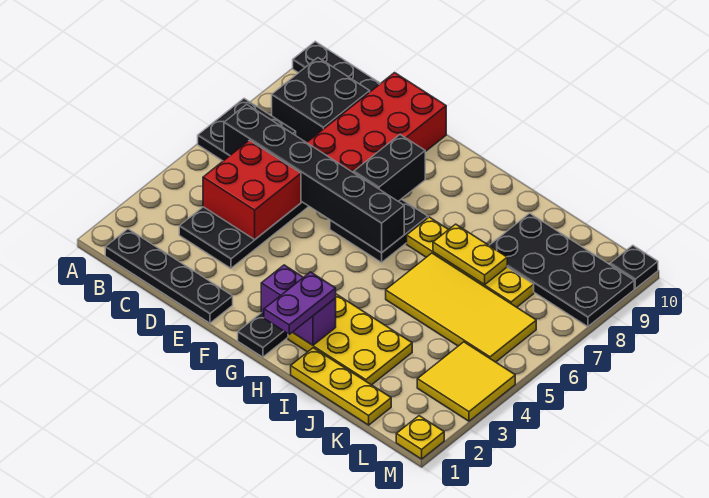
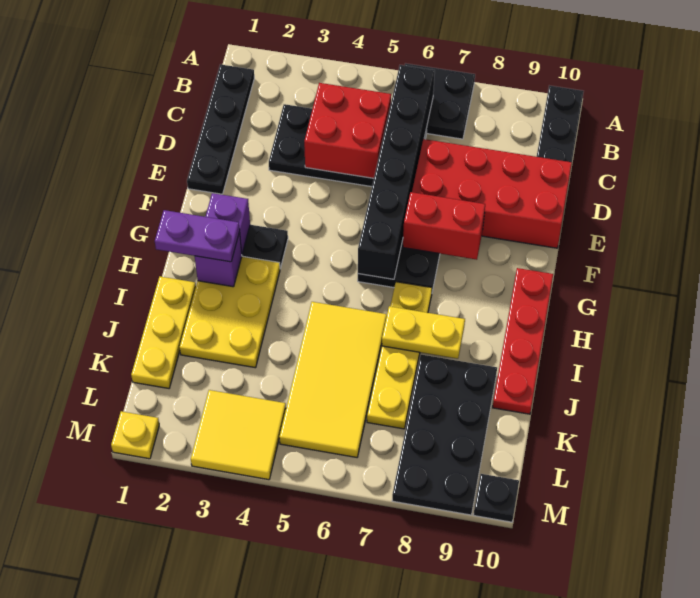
black brick B8:C9 level 1 -> none
black brick F7:F8 level 2 -> red brick F7:F8 level 2
none -> red plate G10:J10 level 1
yellow plate I7:J7 level 2 -> yellow plate I7:I8 level 2

